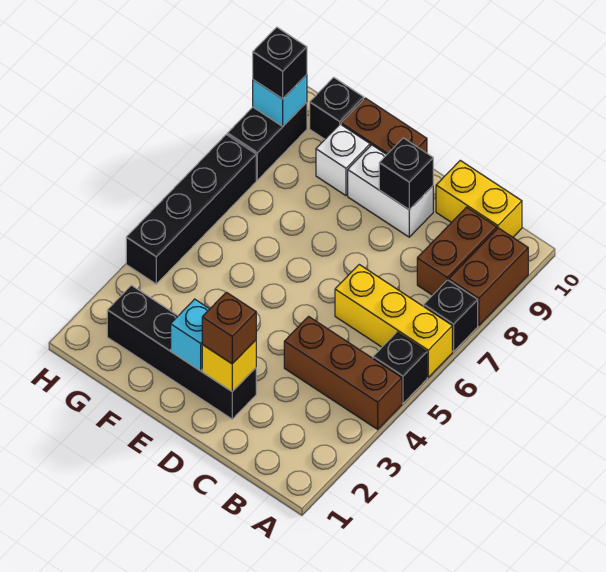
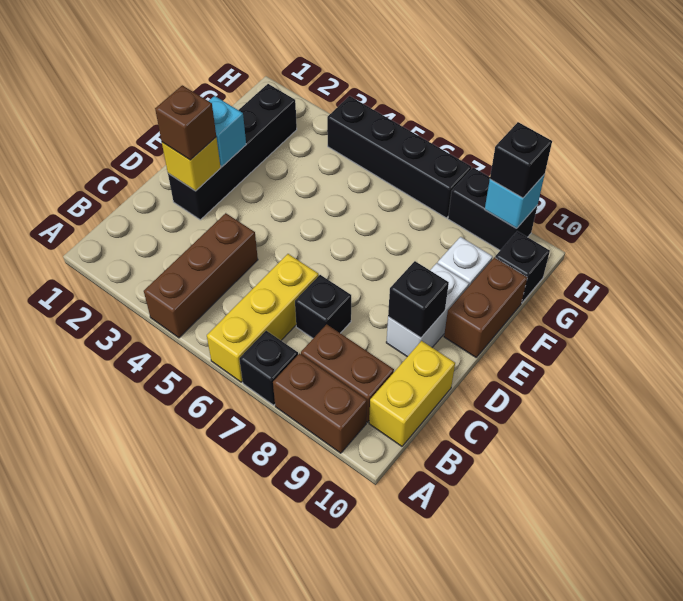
black brick A5 level 1 -> black brick C7 level 1

